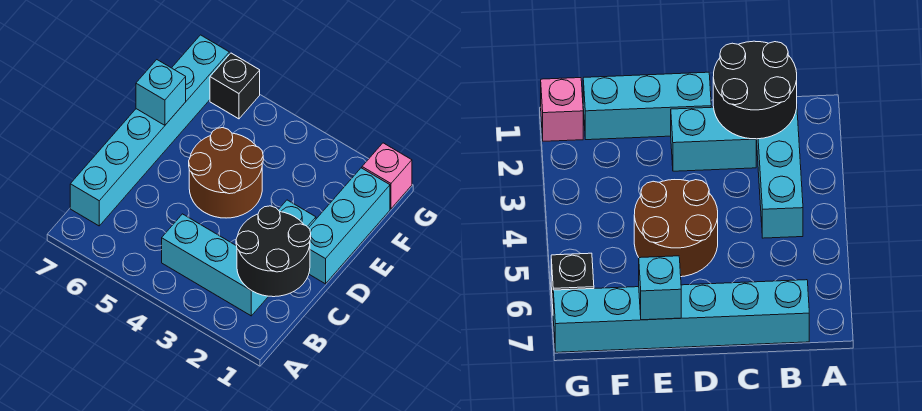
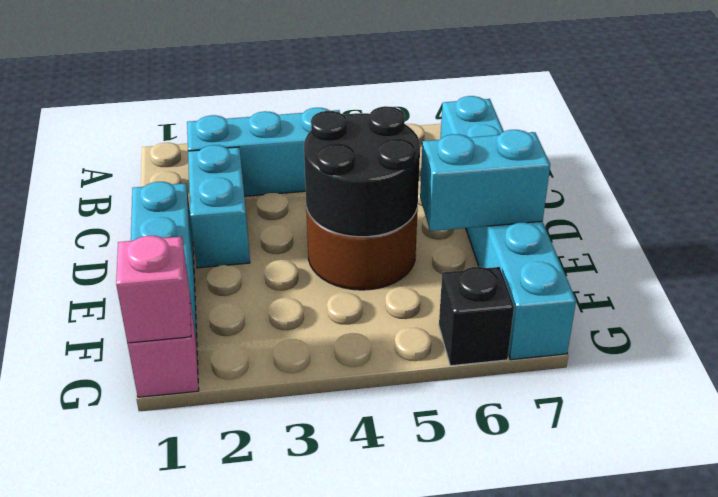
black round brick B1:C2 level 2 -> black round brick D4:E5 level 2
cyan brick E7 level 2 -> cyan brick E6:E7 level 2
none -> pink brick G1 level 2

